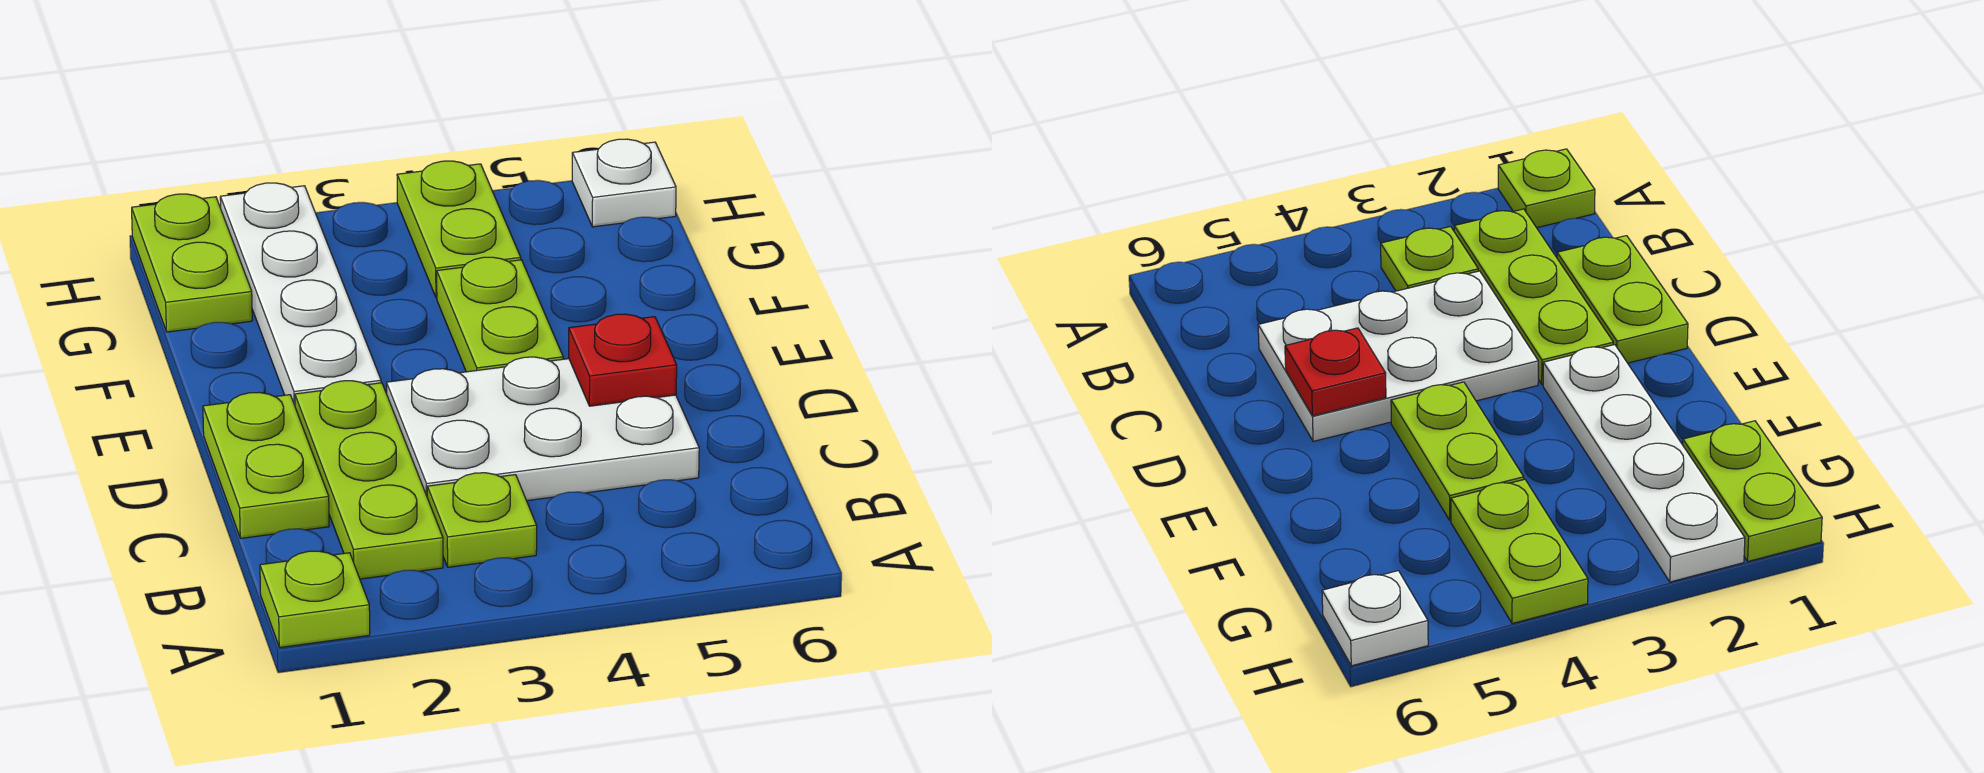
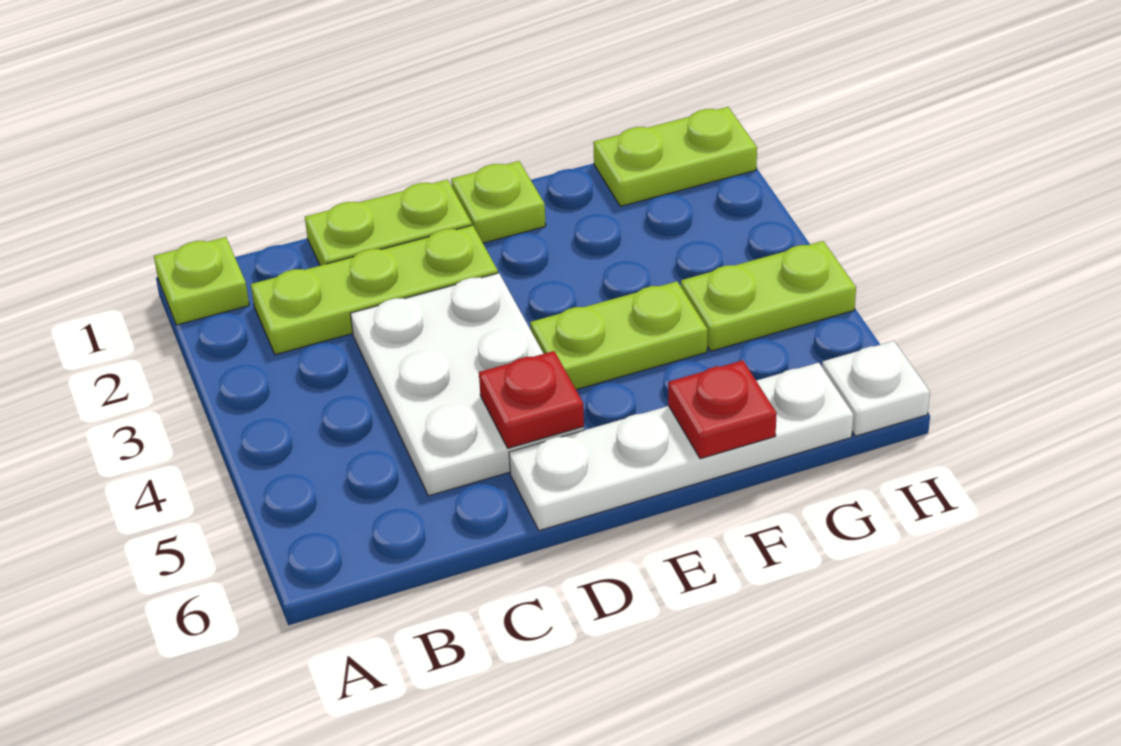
lime plate B3 level 1 -> lime plate E1 level 1
white plate E2:H2 level 1 -> white plate D6:G6 level 1
none -> red plate F6 level 2

